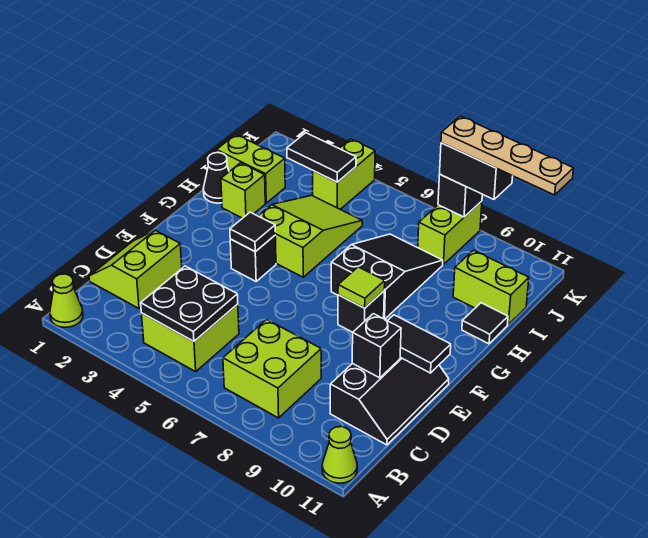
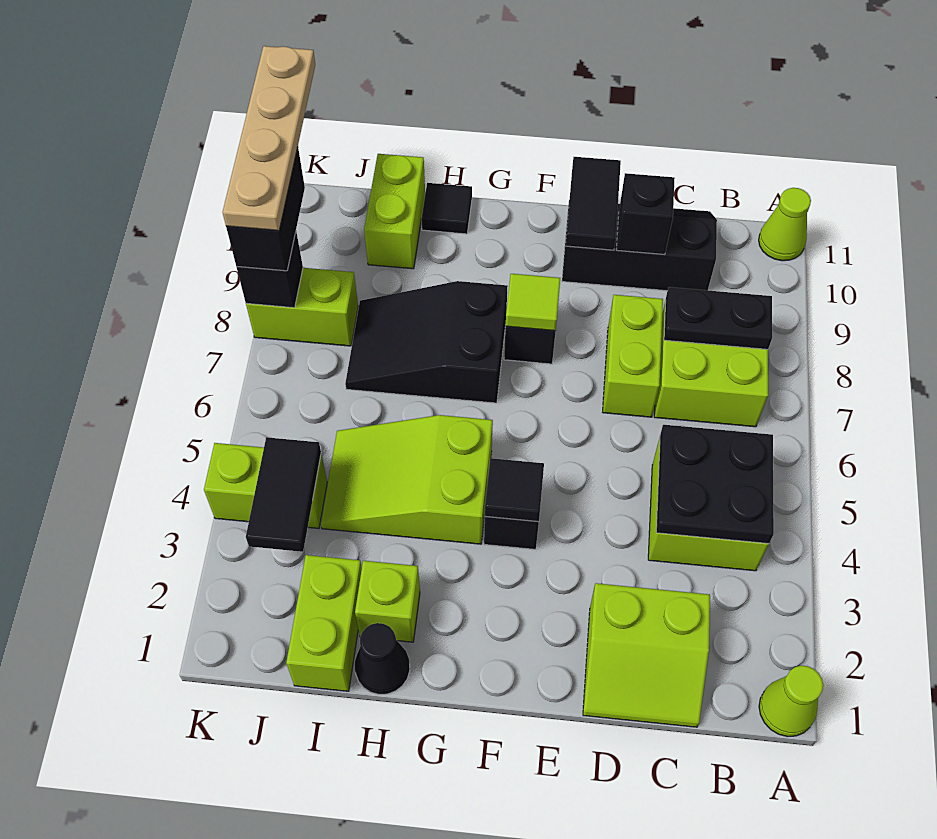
none -> black plate B8:C8 level 2
none -> lime brick D7:D8 level 1

